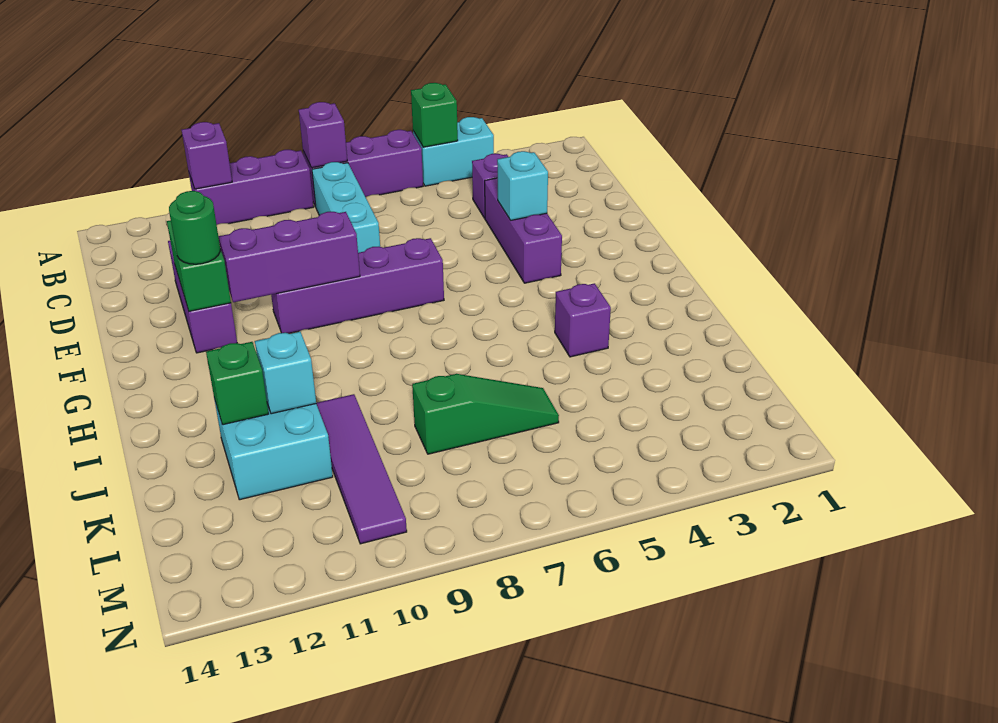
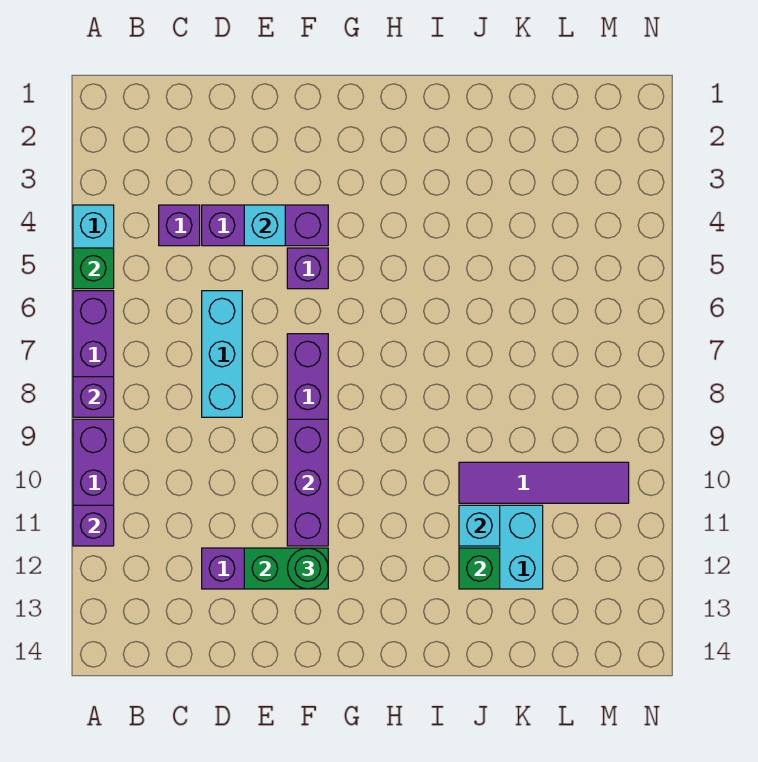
cyan brick B8:D8 level 1 -> cyan brick D6:D8 level 1
purple brick I4 level 1 -> purple brick F5 level 1
green slope K6:K8 level 1 top 8 -> none

